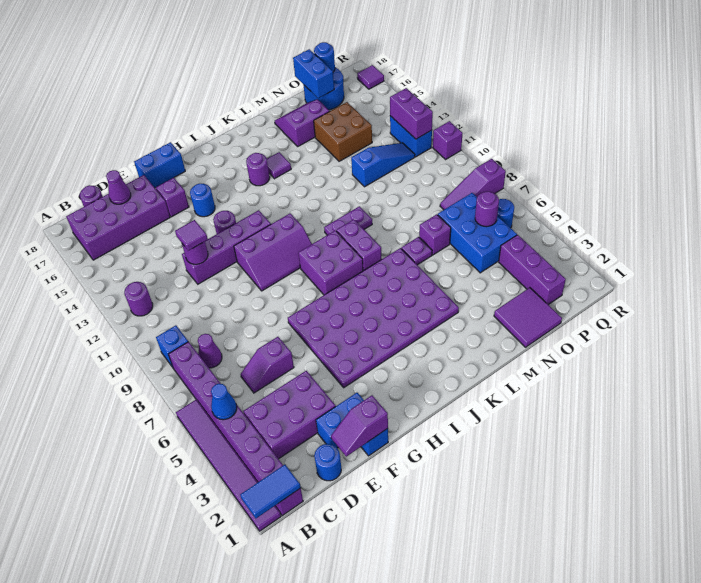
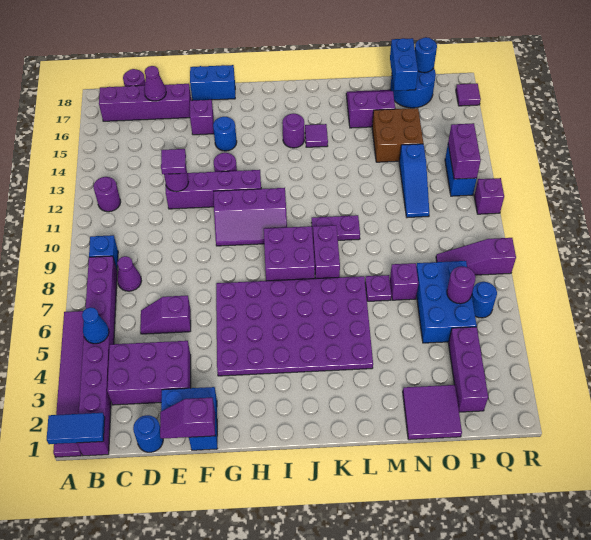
purple brick B16:E17 level 1 -> purple brick B17:E17 level 1
blue slope N12:P12 level 1 top N -> blue slope O11:O13 level 1 top 13

